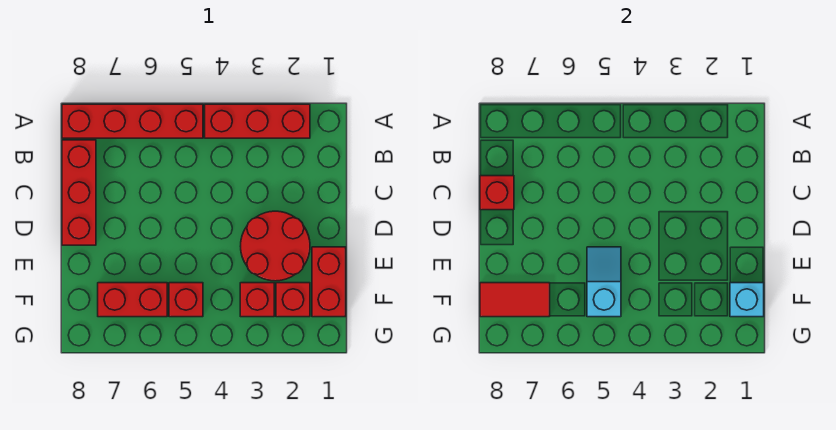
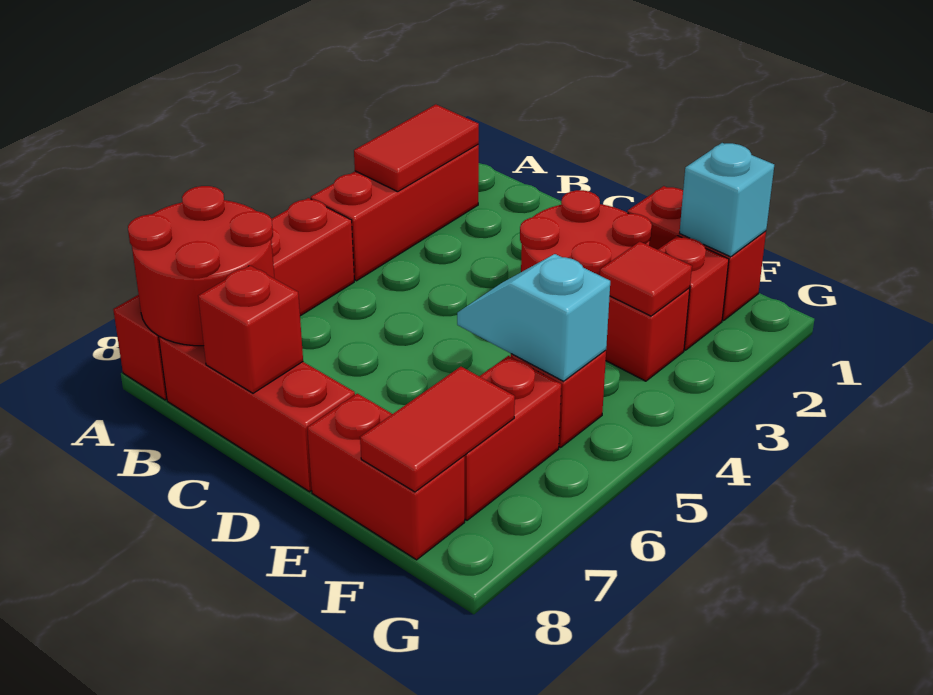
none -> red tile A2:A3 level 2
none -> red round brick A7:B8 level 2
none -> red brick E8:F8 level 1
none -> red tile F3 level 2

